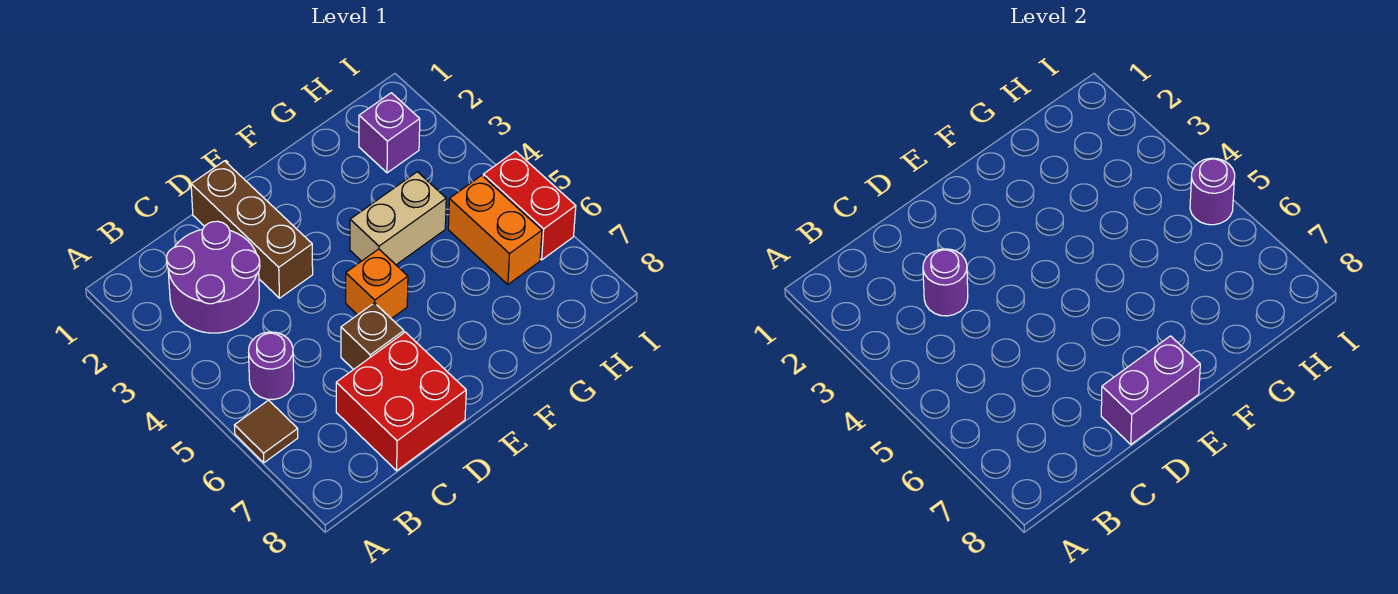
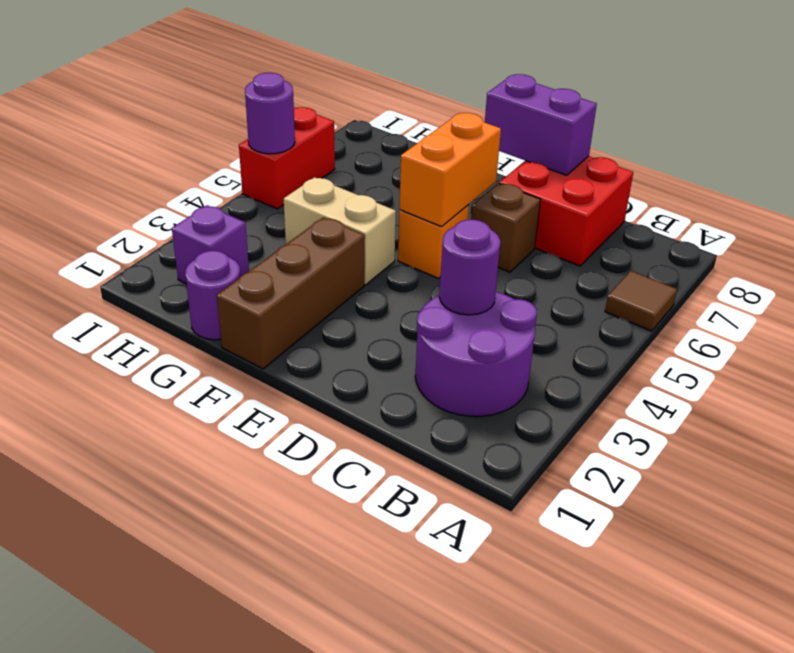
purple round brick B5 level 1 -> purple round brick G1 level 1
brown brick D1:D3 level 1 -> brown brick F1:F3 level 1
orange brick H5:H6 level 1 -> orange brick E5:E6 level 2

